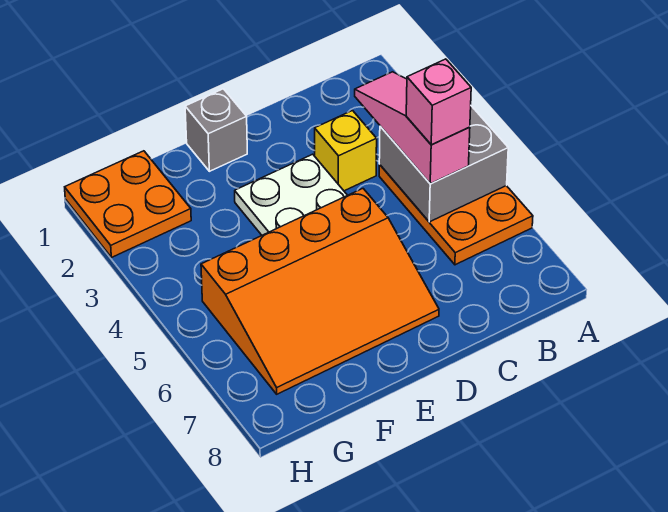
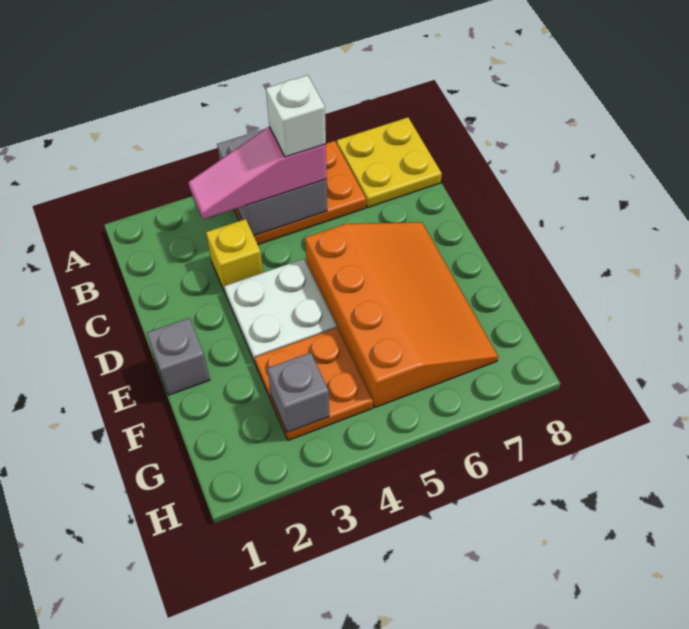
none -> yellow plate A7:B8 level 1
pink brick B5 level 4 -> white brick B5 level 4
orange plate G1:H2 level 1 -> orange plate F3:G4 level 1
none -> grey brick G3 level 2

